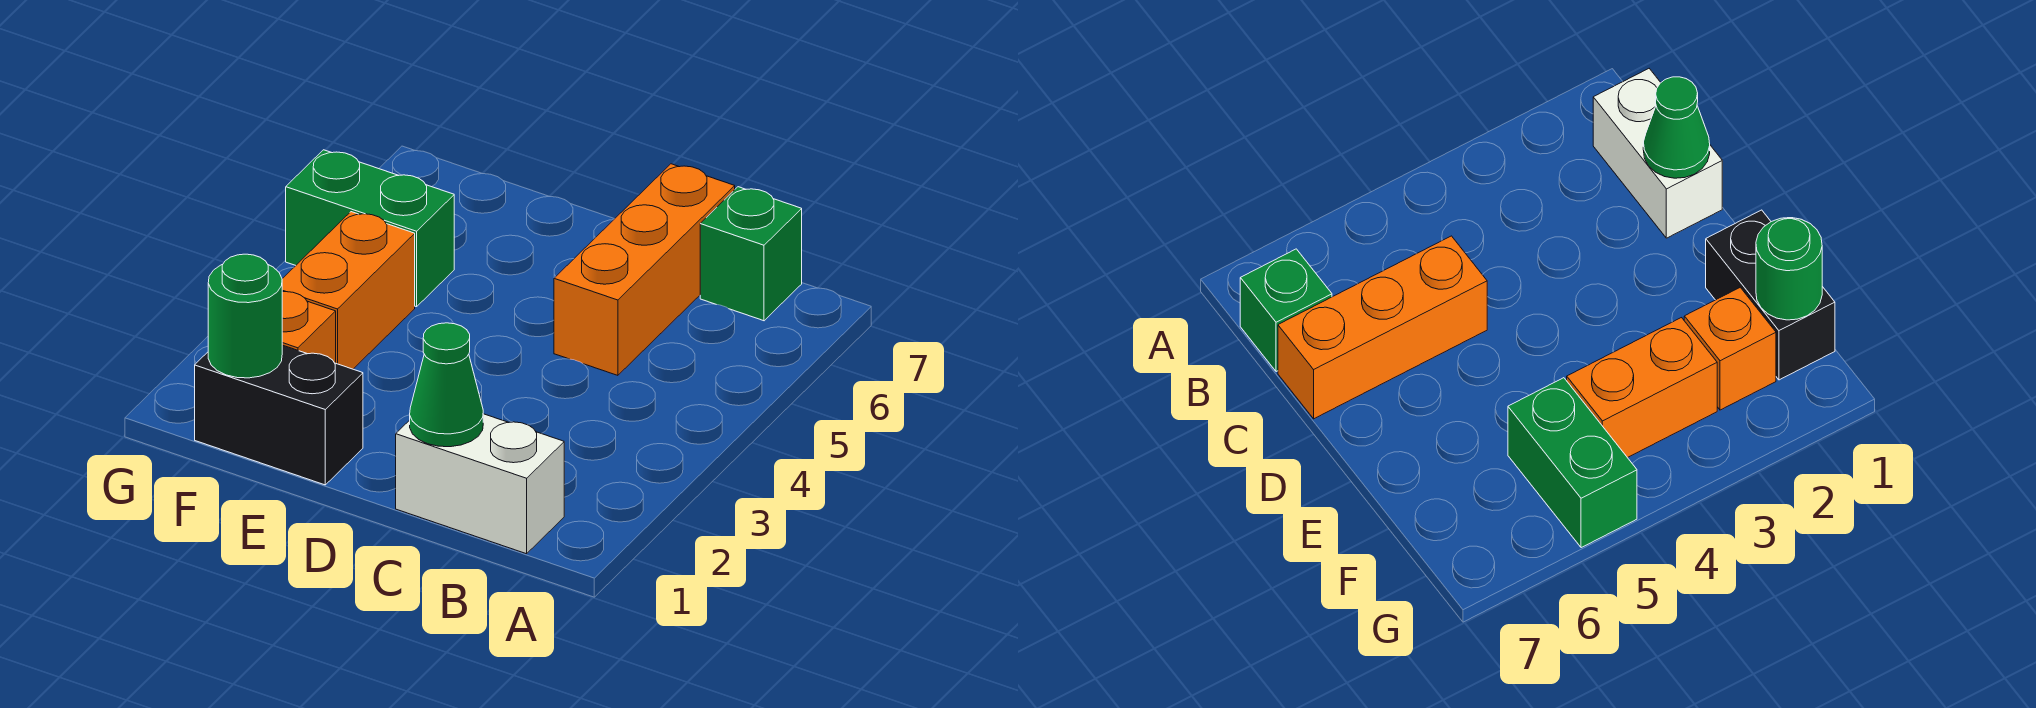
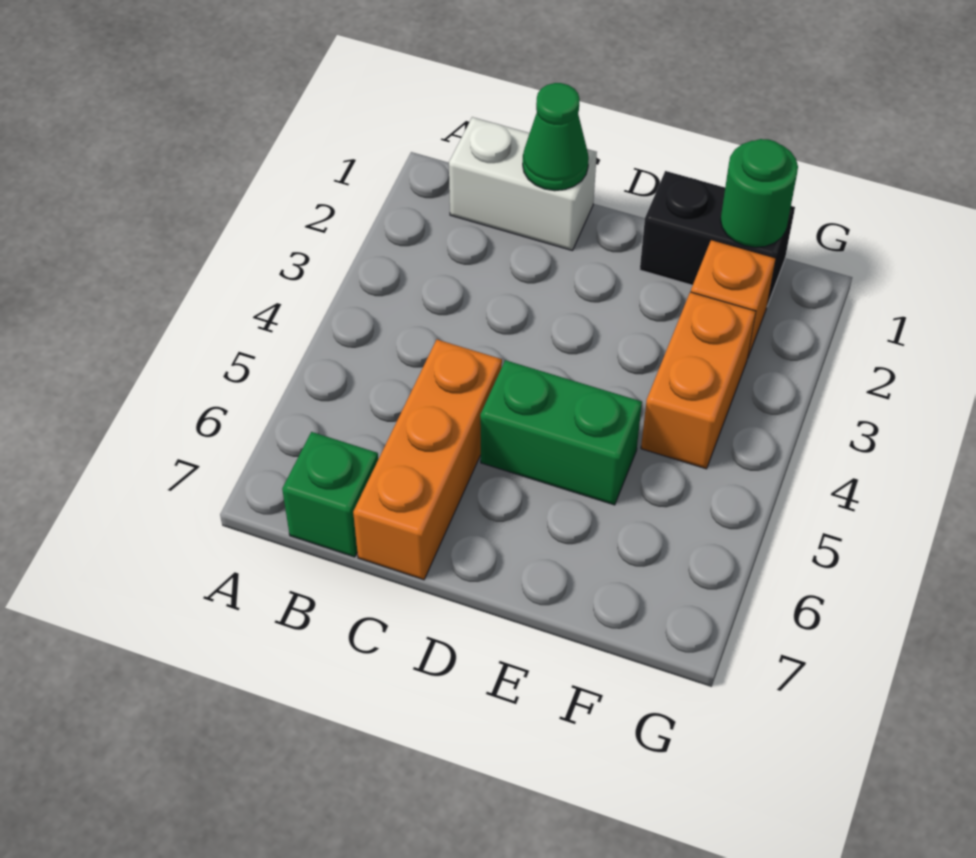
green brick F5:G5 level 1 -> green brick D5:E5 level 1

